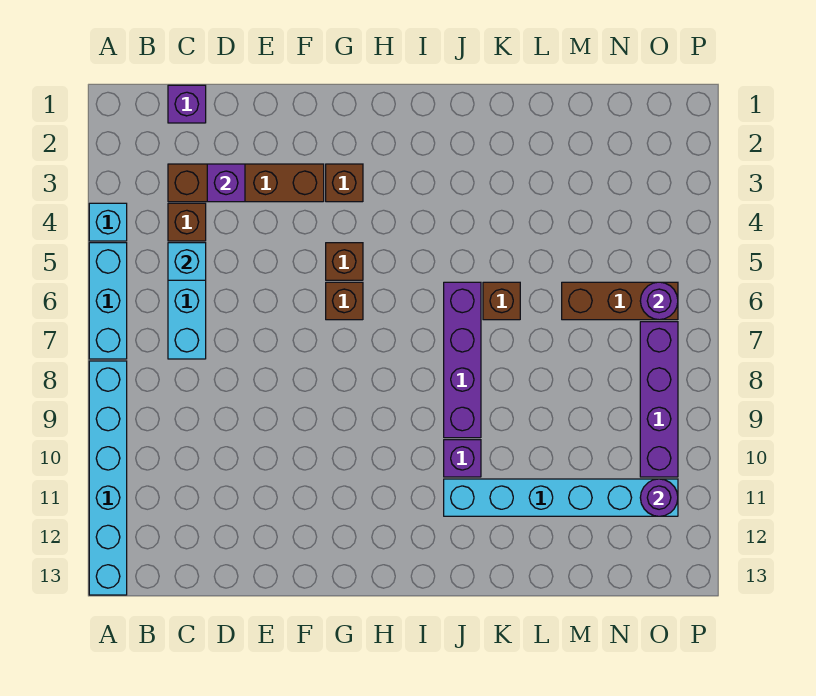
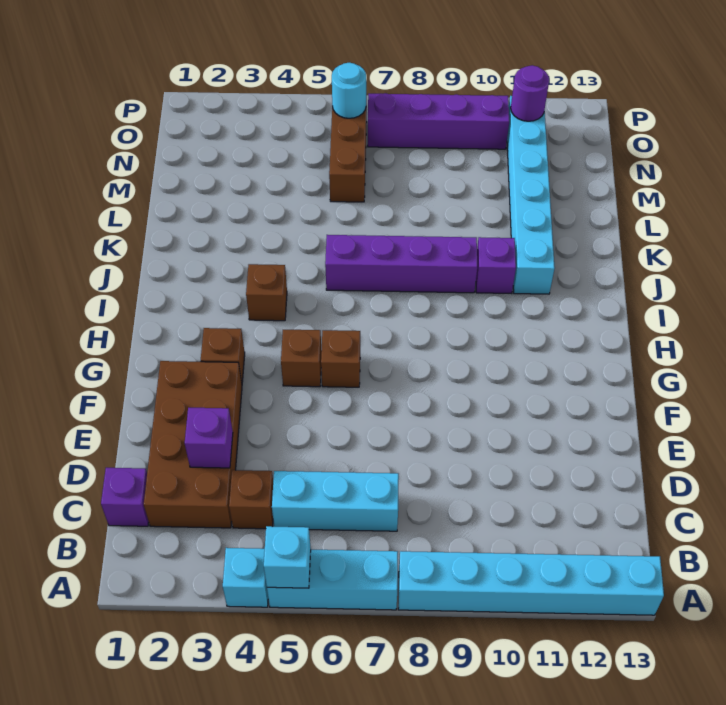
brown brick C3:F3 level 1 -> brown brick C2:F3 level 1
cyan brick C5 level 2 -> cyan brick A5 level 2
brown brick K6 level 1 -> brown brick I4 level 1
purple round brick O6 level 2 -> cyan round brick O6 level 2

